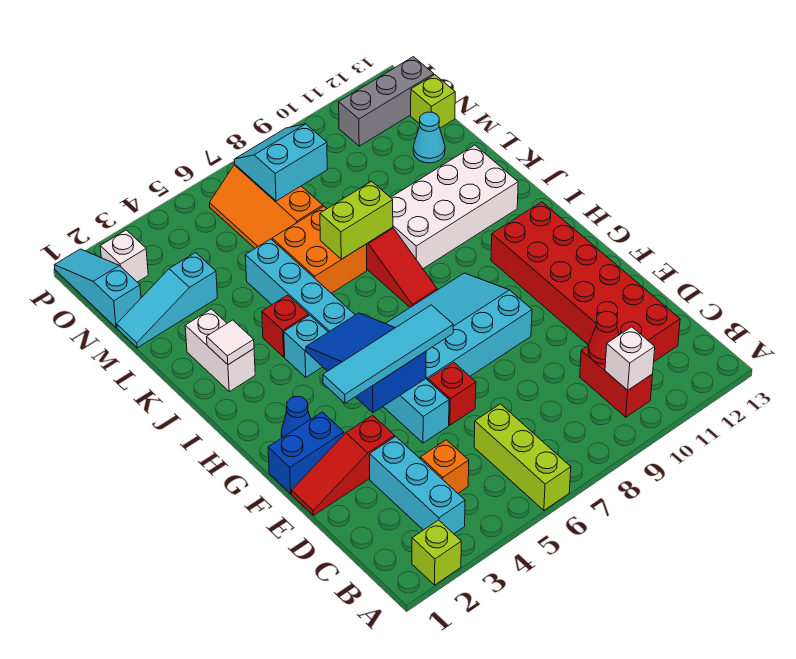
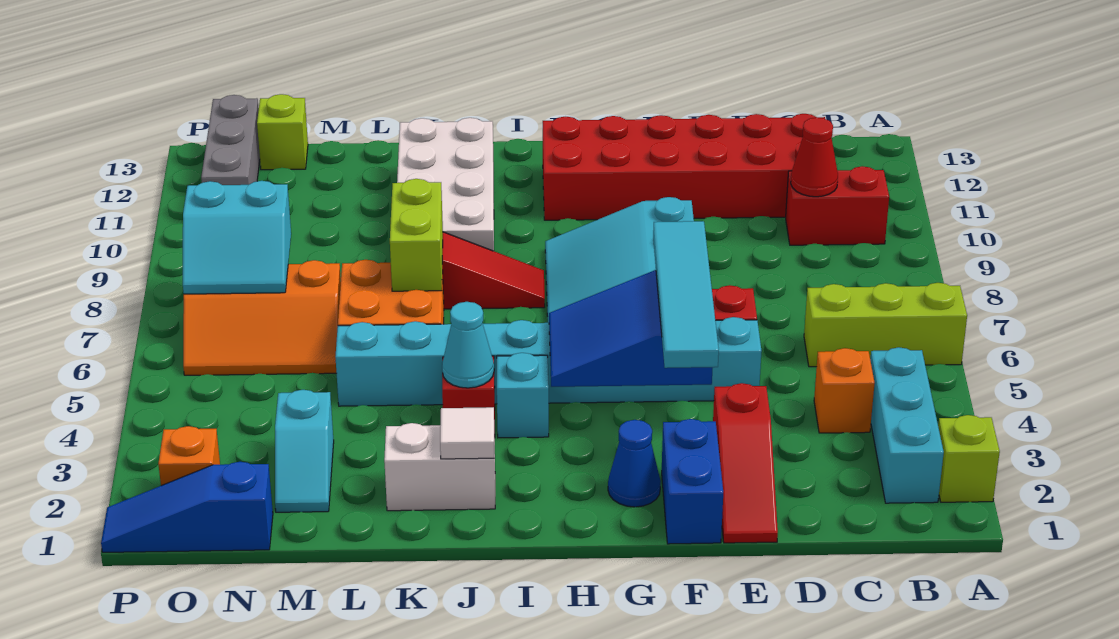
cyan brick B3:D3 level 1 -> cyan brick B2:B4 level 1
white brick B10 level 2 -> none
cyan slope M1:M3 level 1 top 3 -> cyan slope M2:M3 level 1 top 3
cyan cone M12 level 1 -> cyan cone J4 level 2
cyan slope N1:P1 level 1 top N -> blue slope N1:P1 level 1 top N
cyan slope N7:O8 level 2 top N -> cyan slope N7:O8 level 2 top 8
white brick O2 level 1 -> orange brick O2 level 1

